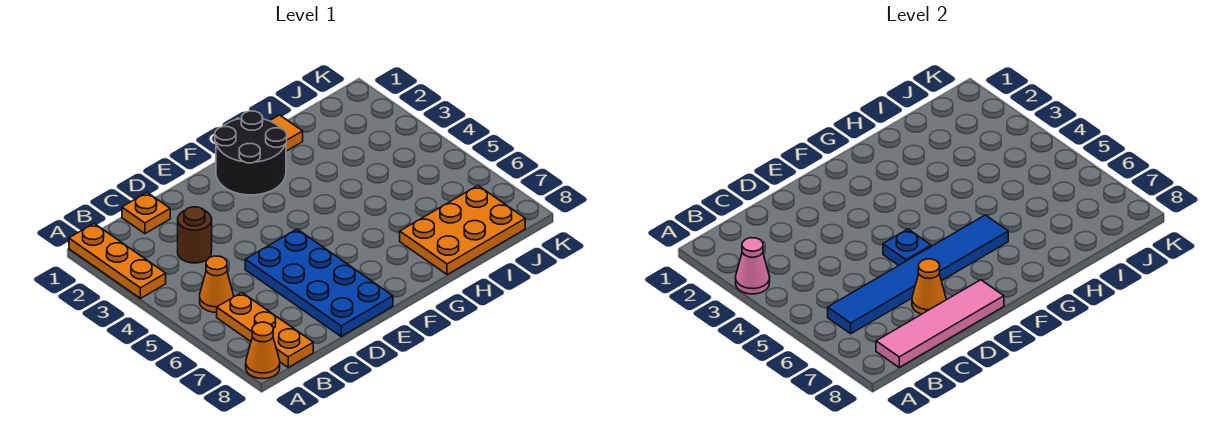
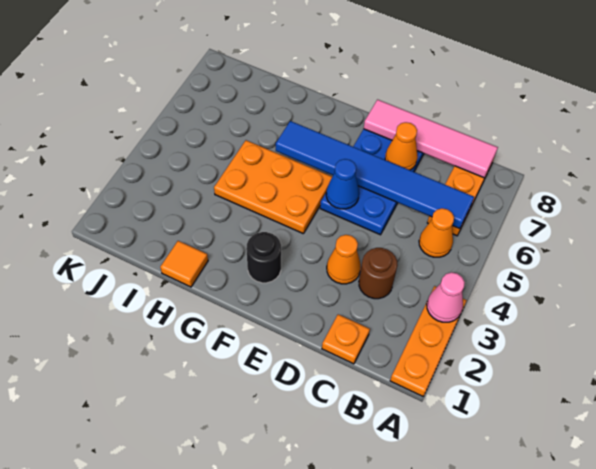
orange cone A8 level 1 -> orange cone D3 level 1
blue plate E5 level 2 -> blue cone E5 level 2
black round brick F1:G2 level 1 -> black round brick F2 level 1
orange plate H7:J8 level 1 -> orange plate F4:H5 level 1

